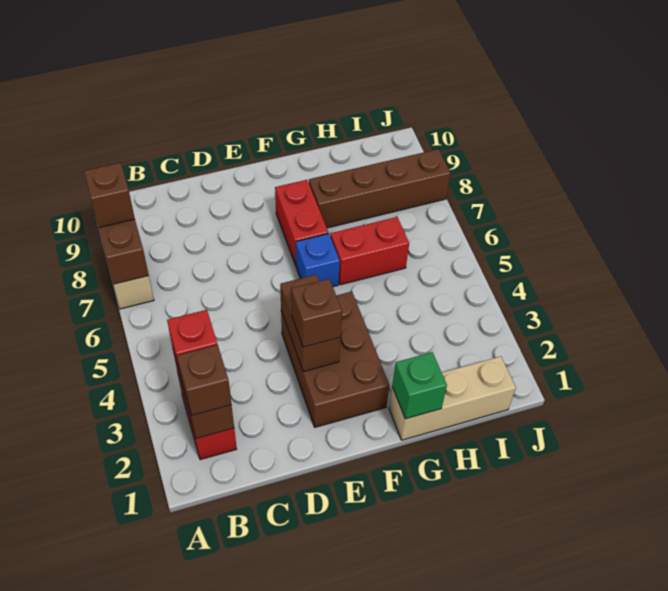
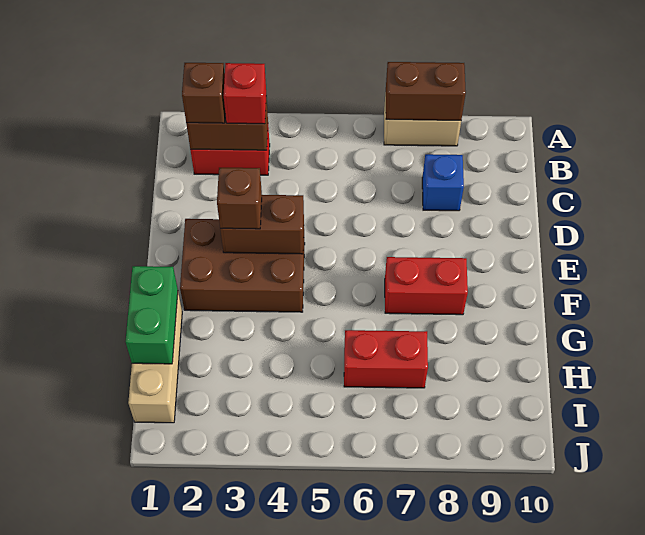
brown brick A8 level 3 -> none
blue brick F6 level 1 -> blue brick C8 level 1
green brick G1 level 2 -> green brick G1:H1 level 2
red brick G6:H6 level 1 -> red brick H6:H7 level 1
brown brick G8:J8 level 1 -> none

